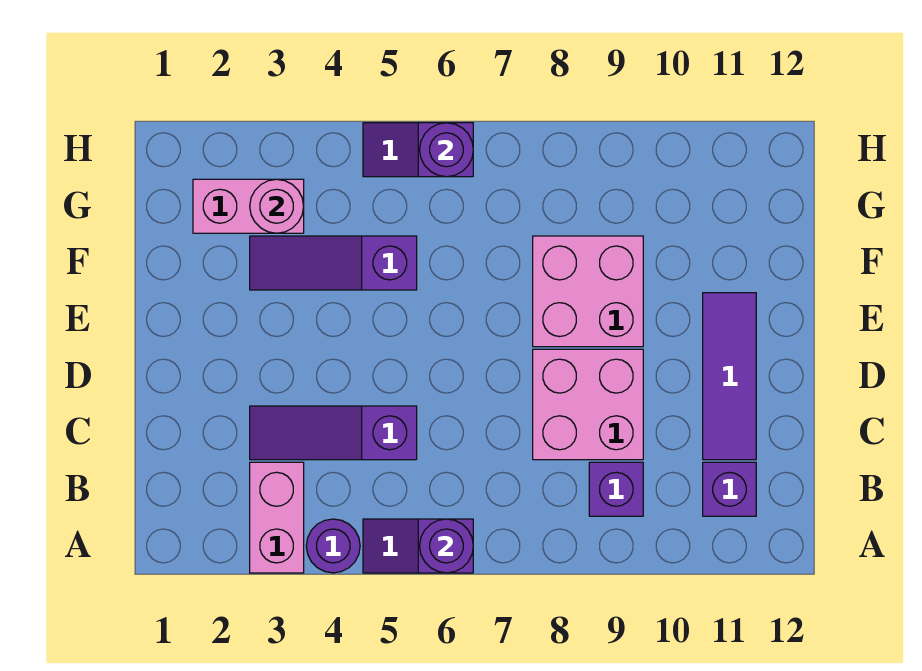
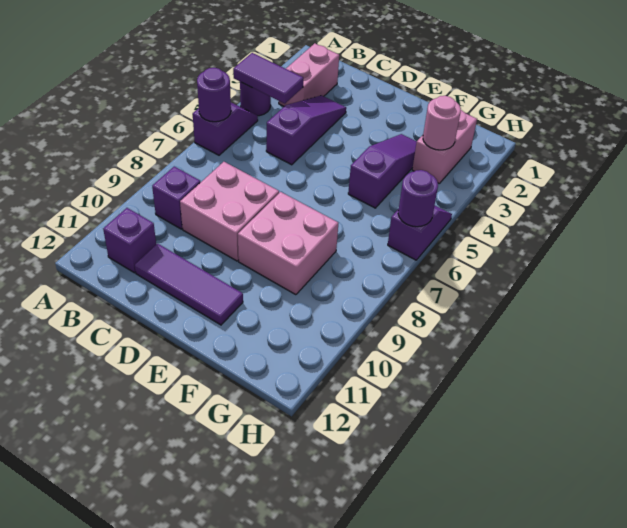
pink brick A3:B3 level 1 -> pink brick B2:B3 level 1
none -> purple tile A4:B4 level 2

